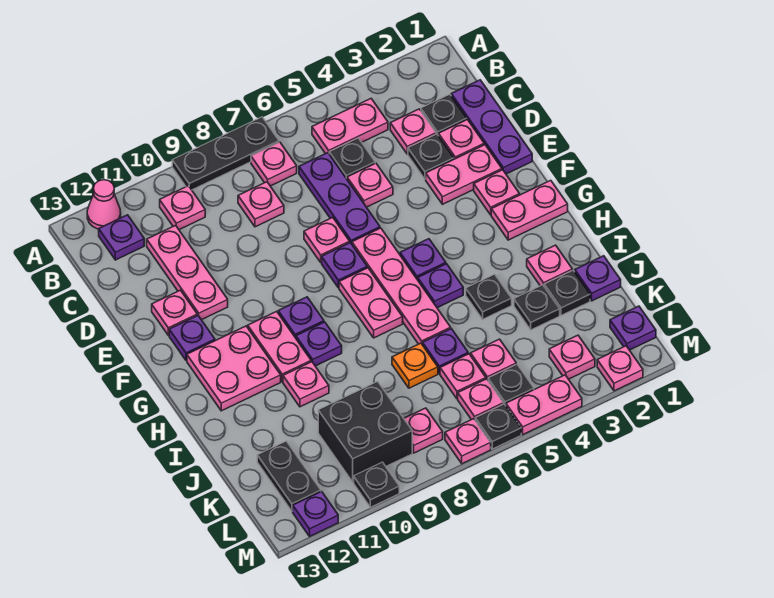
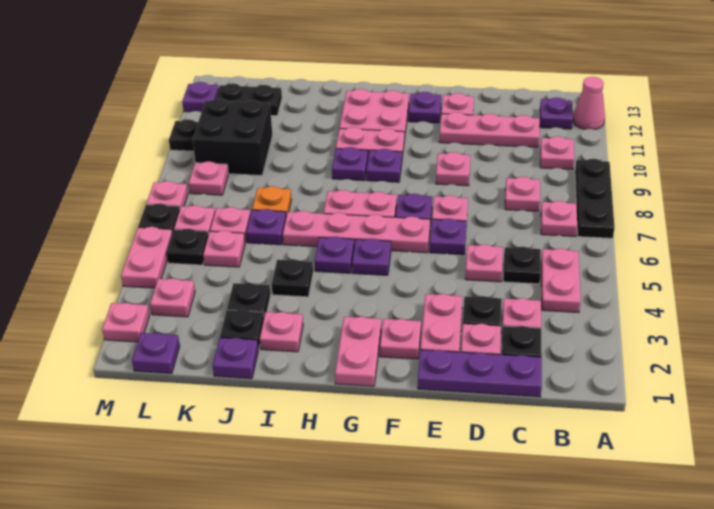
purple plate C6:E6 level 1 -> purple plate E6 level 1
pink plate I10 level 1 -> pink plate E9 level 1

